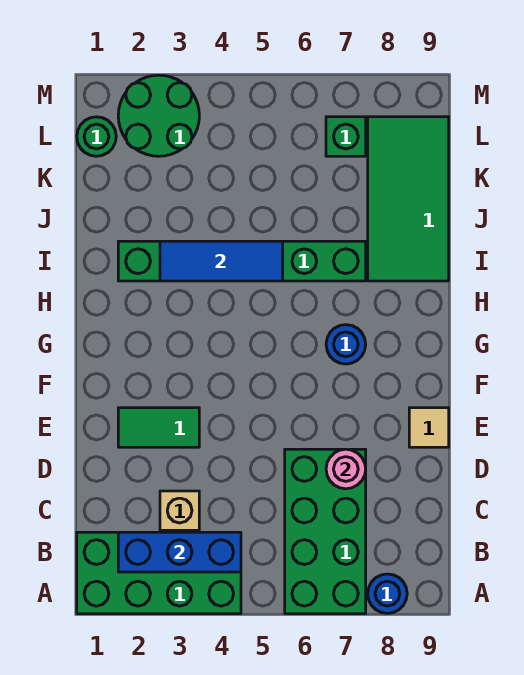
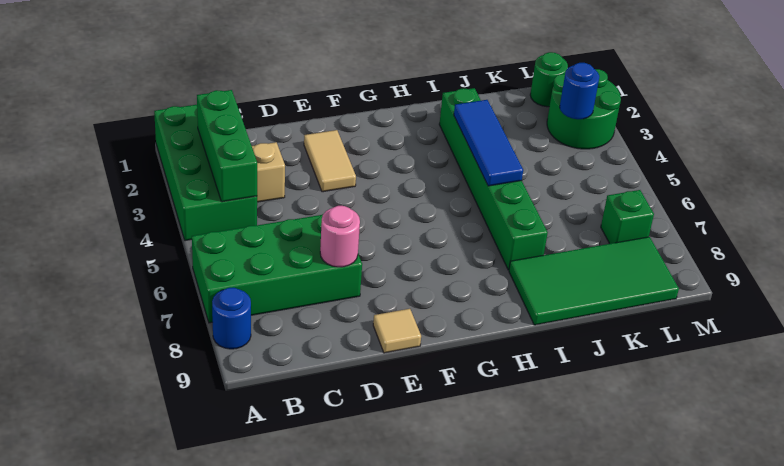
blue brick B2:B4 level 2 -> green brick B2:B4 level 2
green tile E2:E3 level 1 -> tan tile E2:E3 level 1
blue round brick G7 level 1 -> blue round brick L3 level 2

